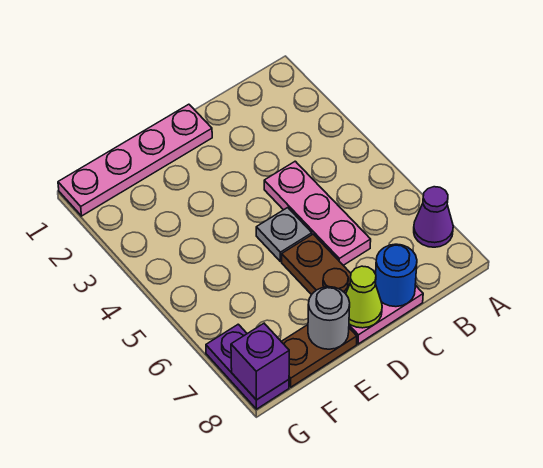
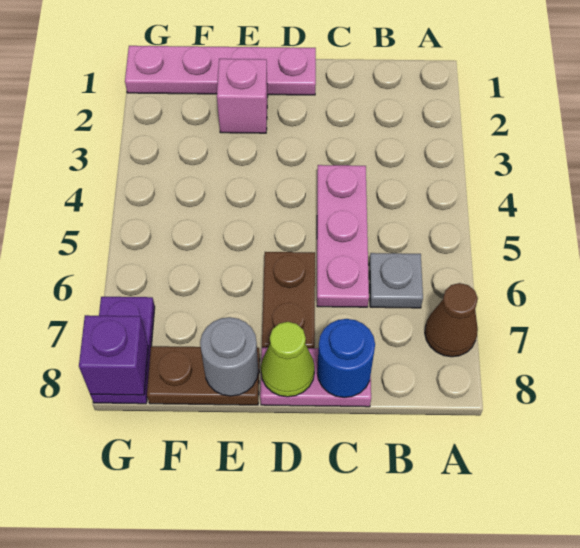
purple cone A7 level 1 -> brown cone A7 level 1
grey plate D5 level 1 -> grey plate B6 level 1
none -> pink brick E2 level 1

